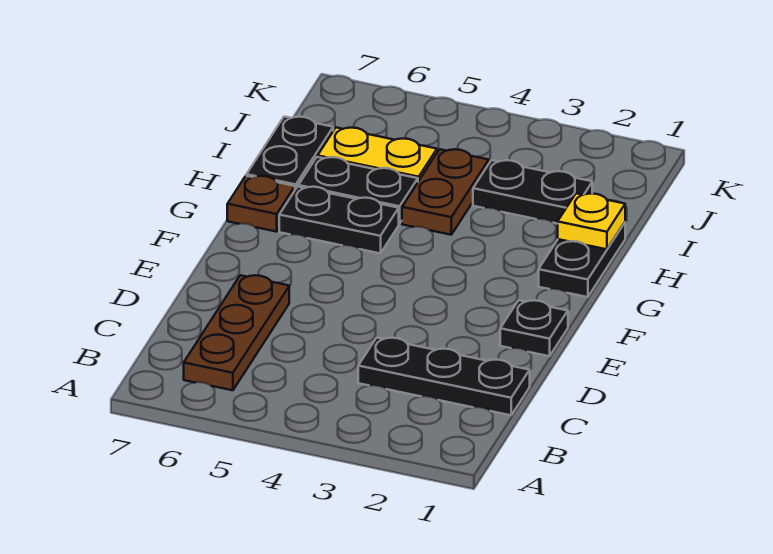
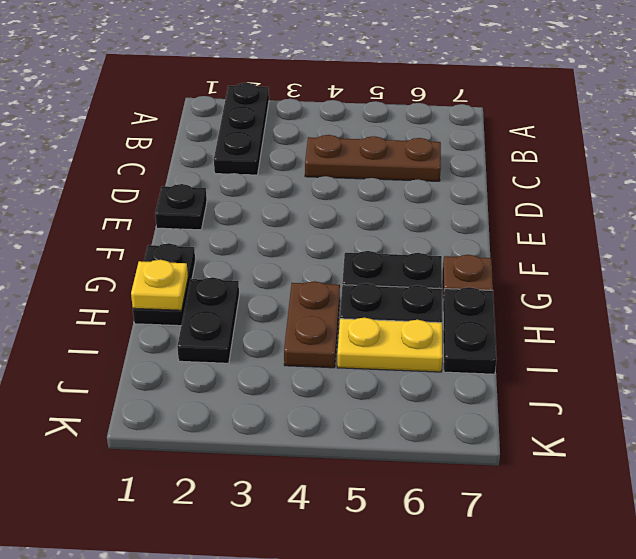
brown plate B6:D6 level 1 -> brown plate C4:C6 level 1
black plate C1:C3 level 1 -> black plate A2:C2 level 1
black plate I2:I3 level 1 -> black plate H2:I2 level 1

